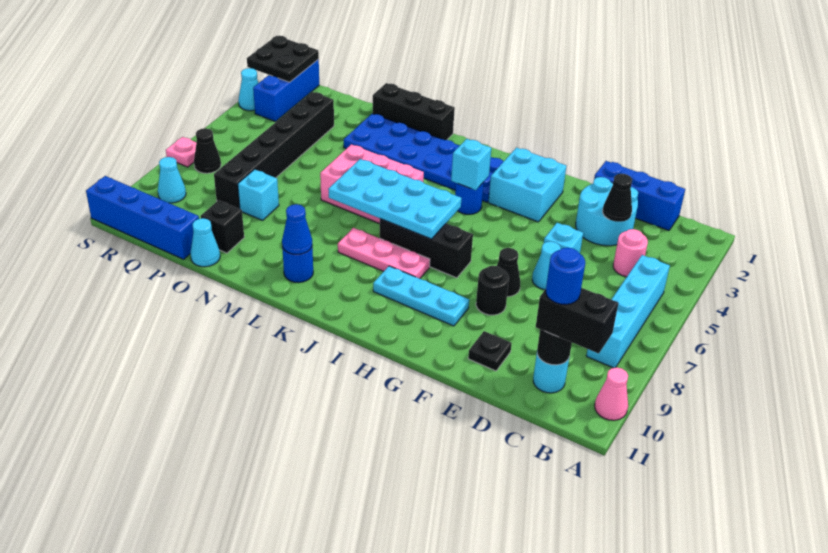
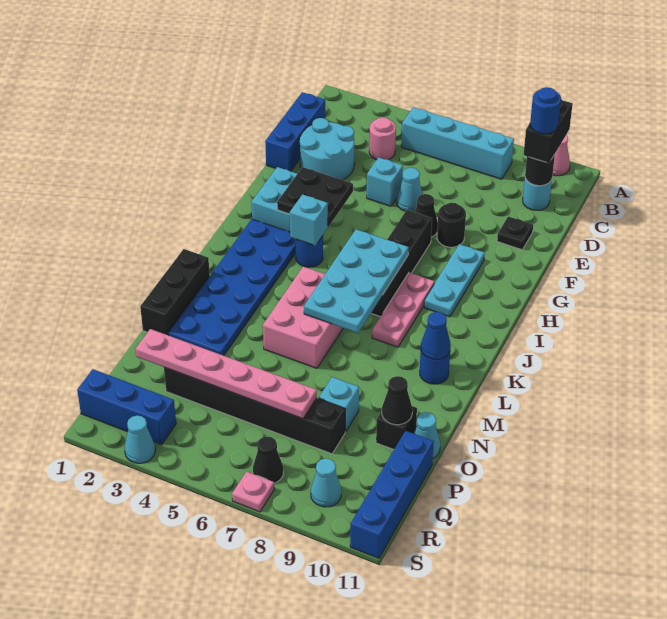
black cone D3 level 2 -> black cone O10 level 2
black brick H7:J7 level 1 -> black brick G7:J7 level 1
none -> pink plate P2:P7 level 2
black plate R1:S2 level 2 -> black plate G3:H4 level 2

